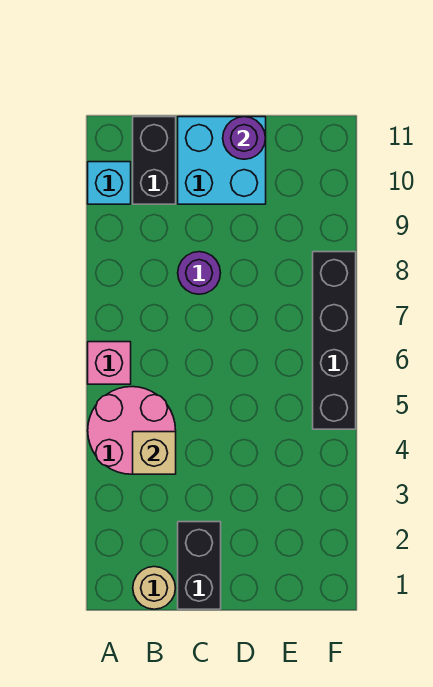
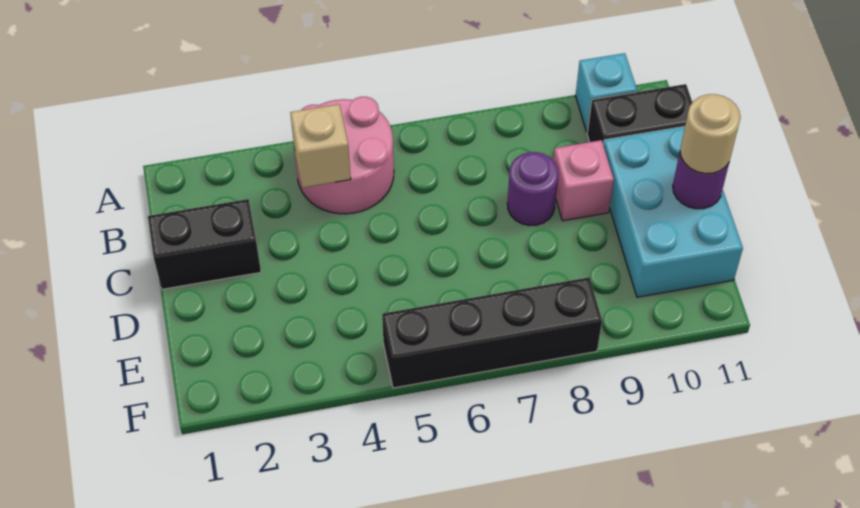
pink brick A6 level 1 -> pink brick C9 level 1
tan round brick B1 level 1 -> tan round brick D11 level 3
cyan brick C10:D11 level 1 -> cyan brick C10:E11 level 1

